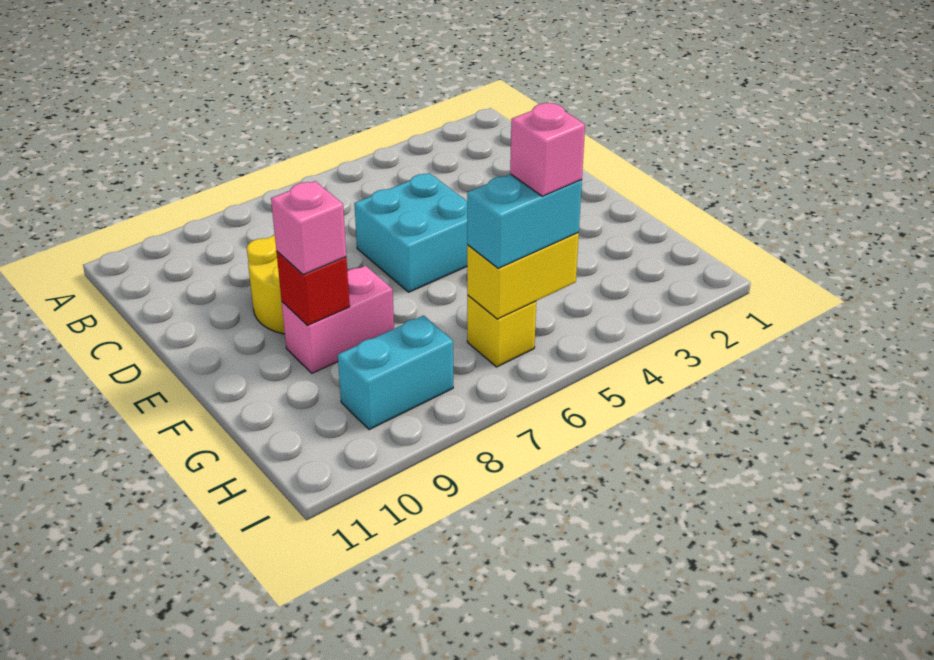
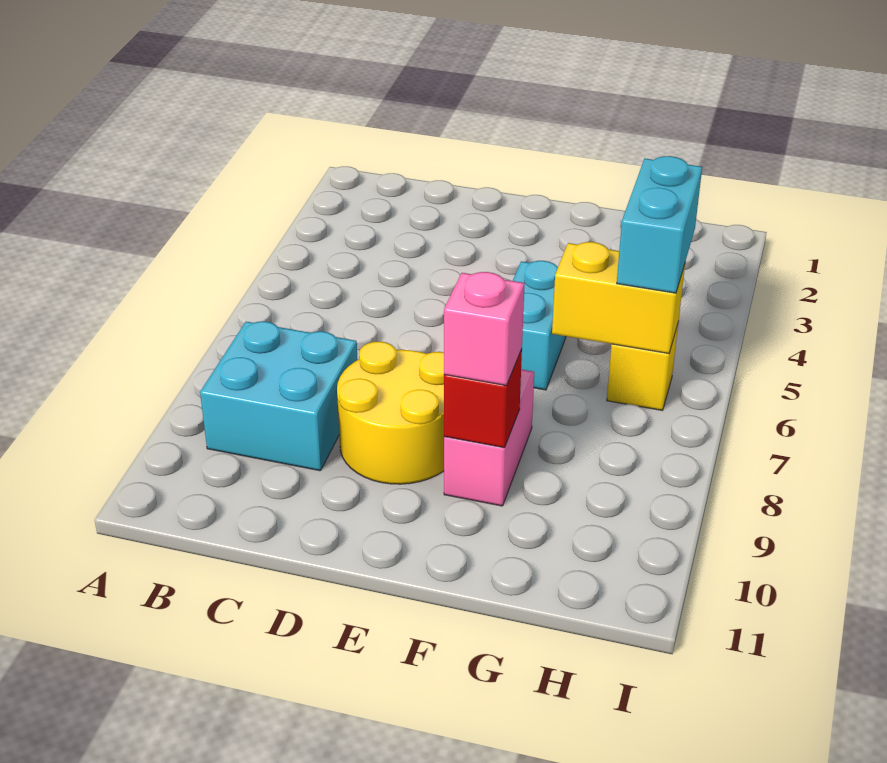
cyan brick D5:E6 level 1 -> cyan brick B8:C9 level 1
yellow brick H5:H6 level 2 -> yellow brick G6:H6 level 2
pink brick H5 level 4 -> none
cyan brick H8:H9 level 1 -> cyan brick F5:F6 level 1

